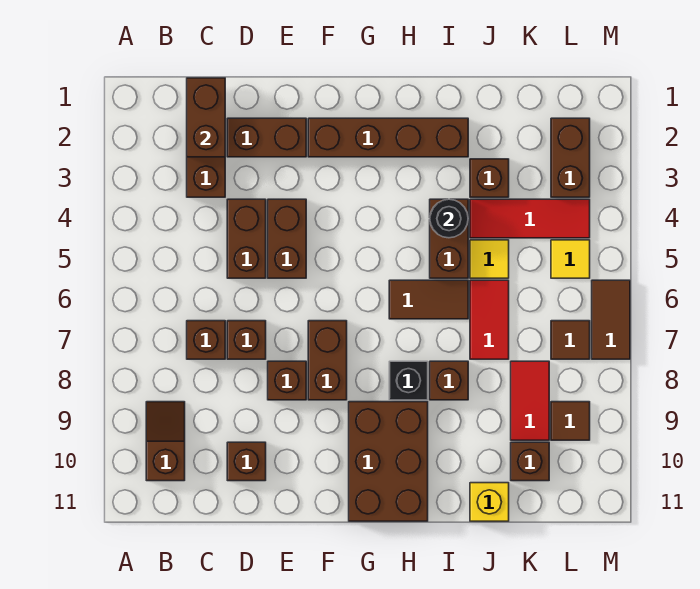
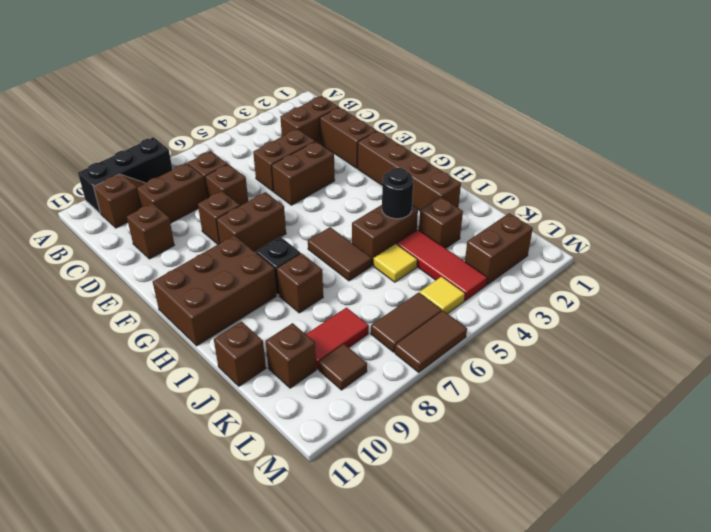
none -> black brick A8:A10 level 1
brown brick C1:C2 level 2 -> brown brick C8:C9 level 1
red tile J6:J7 level 1 -> none
yellow brick J11 level 1 -> brown brick J11 level 1
brown tile L7 level 1 -> brown tile L6:L7 level 1

